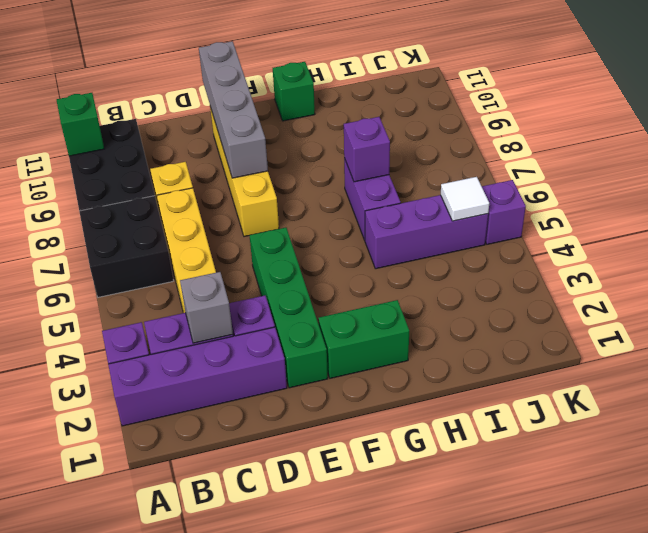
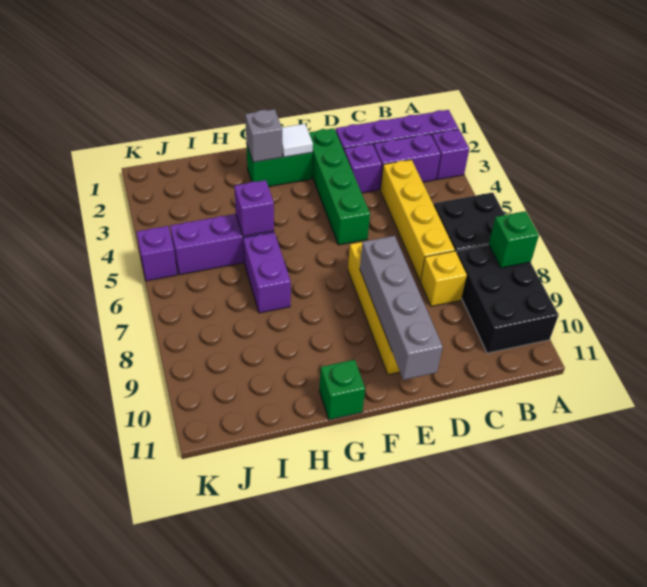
green brick A10 level 2 -> green brick A8 level 2
grey brick C3 level 2 -> grey brick G2 level 2
purple brick H7 level 2 -> purple brick H5 level 2
white tile J5 level 2 -> white tile F2 level 2

